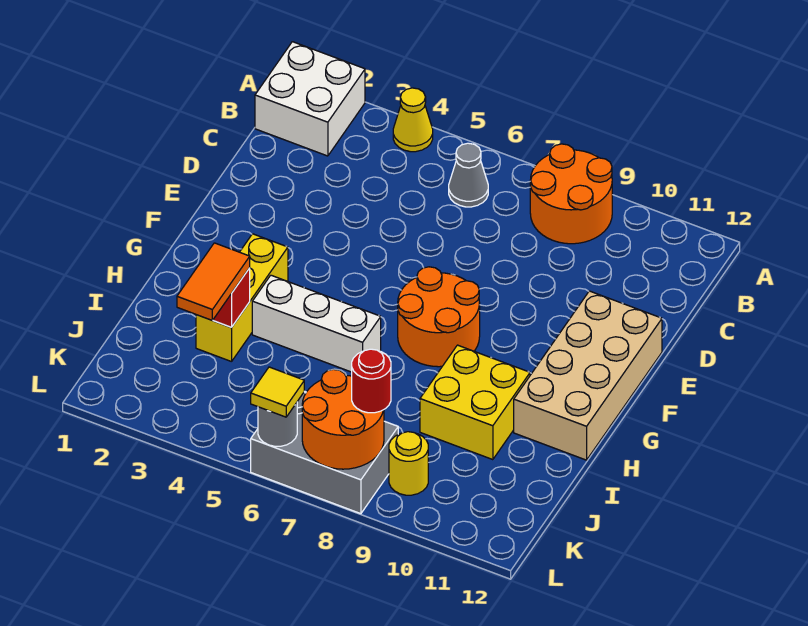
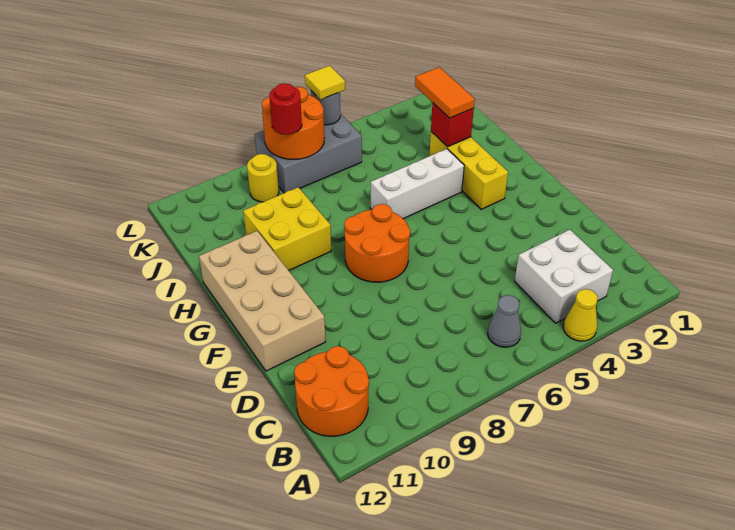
white brick A1:B2 level 1 -> white brick B3:C4 level 1
orange round brick A8:B9 level 1 -> orange round brick B11:C12 level 1

